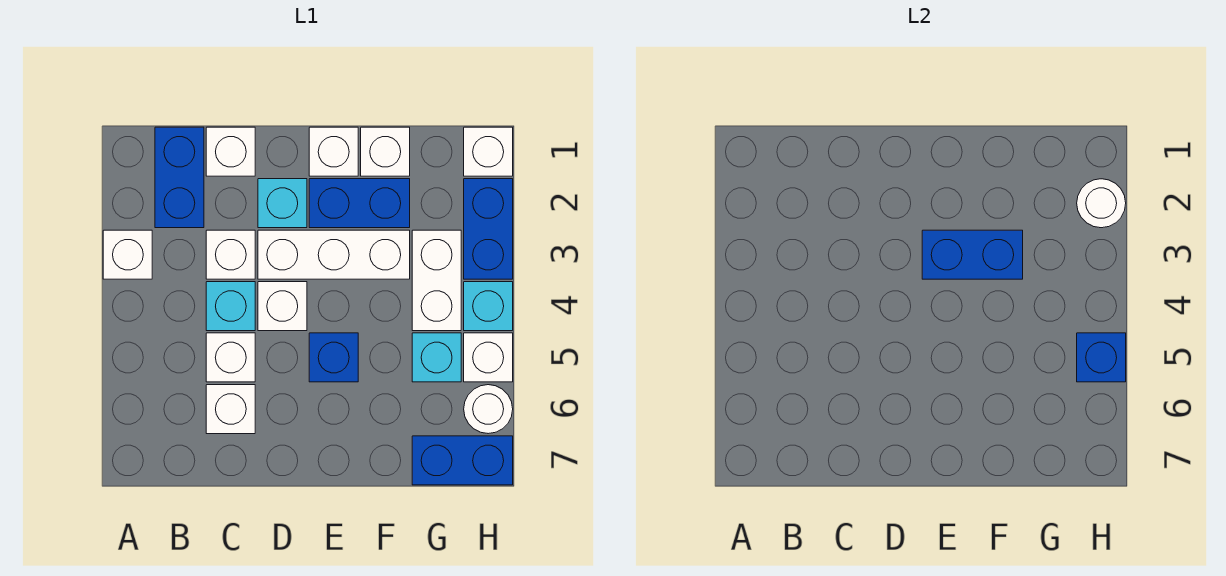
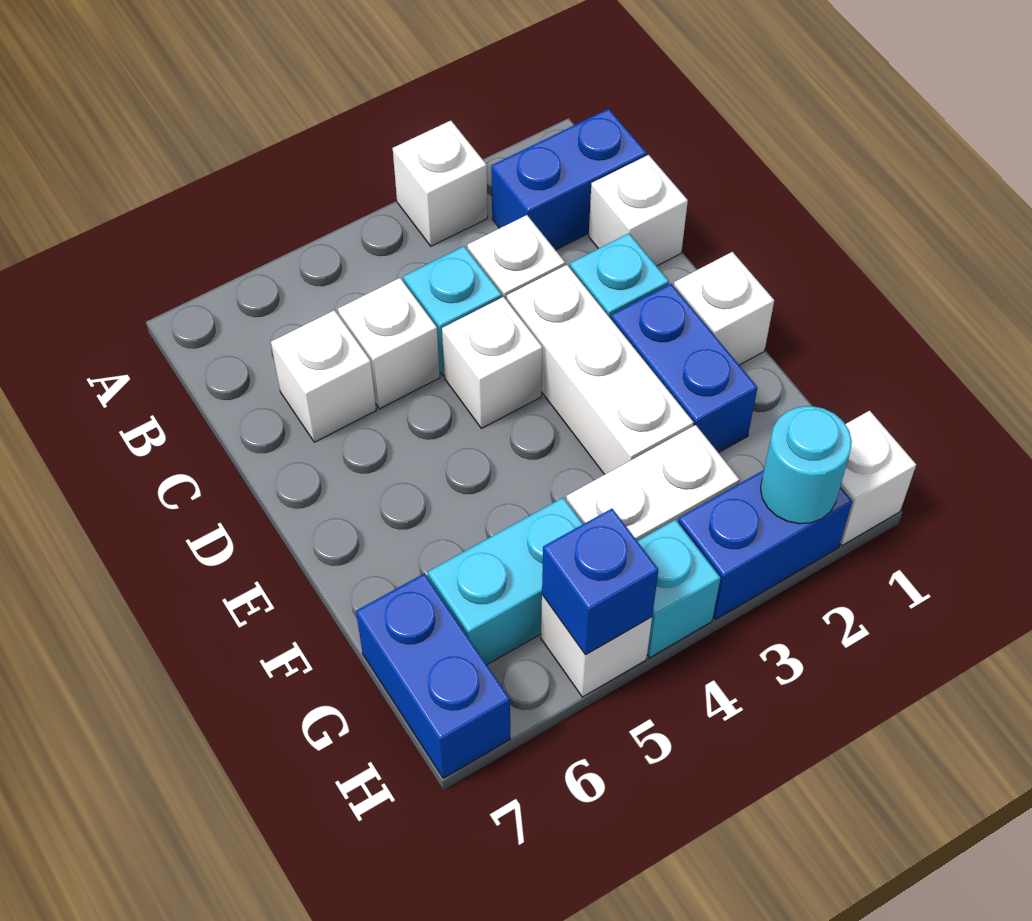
blue brick E3:F3 level 2 -> none
blue brick E5 level 1 -> none
white brick F1 level 1 -> none
cyan brick G5 level 1 -> cyan brick G5:G6 level 1
white round brick H2 level 2 -> cyan round brick H2 level 2
white round brick H6 level 1 -> none

